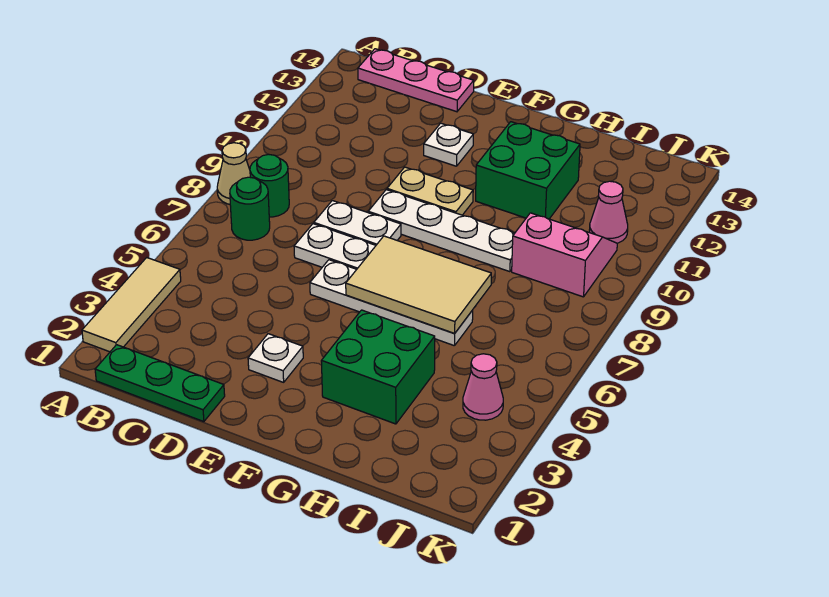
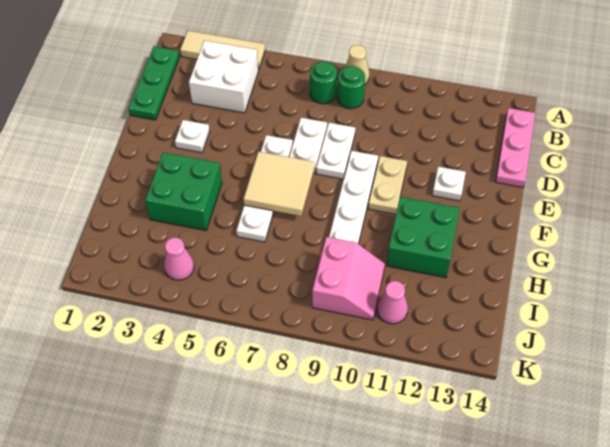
none -> white brick B3:C4 level 1
tan tile F6:H7 level 2 -> tan tile F6:G7 level 2

